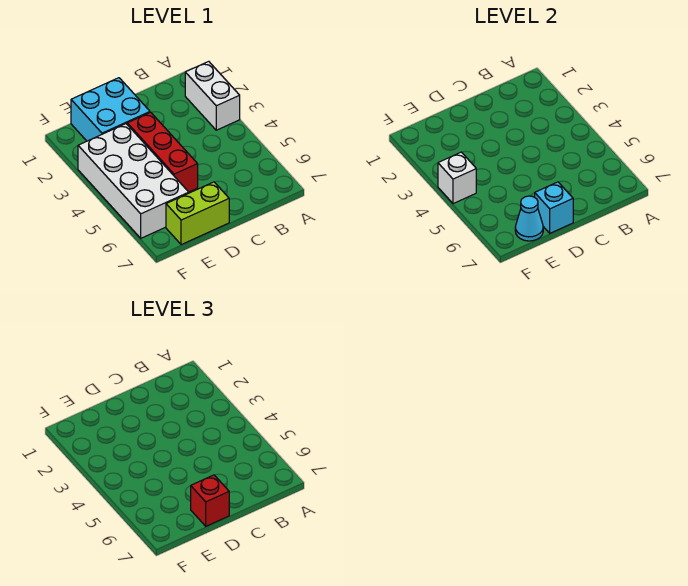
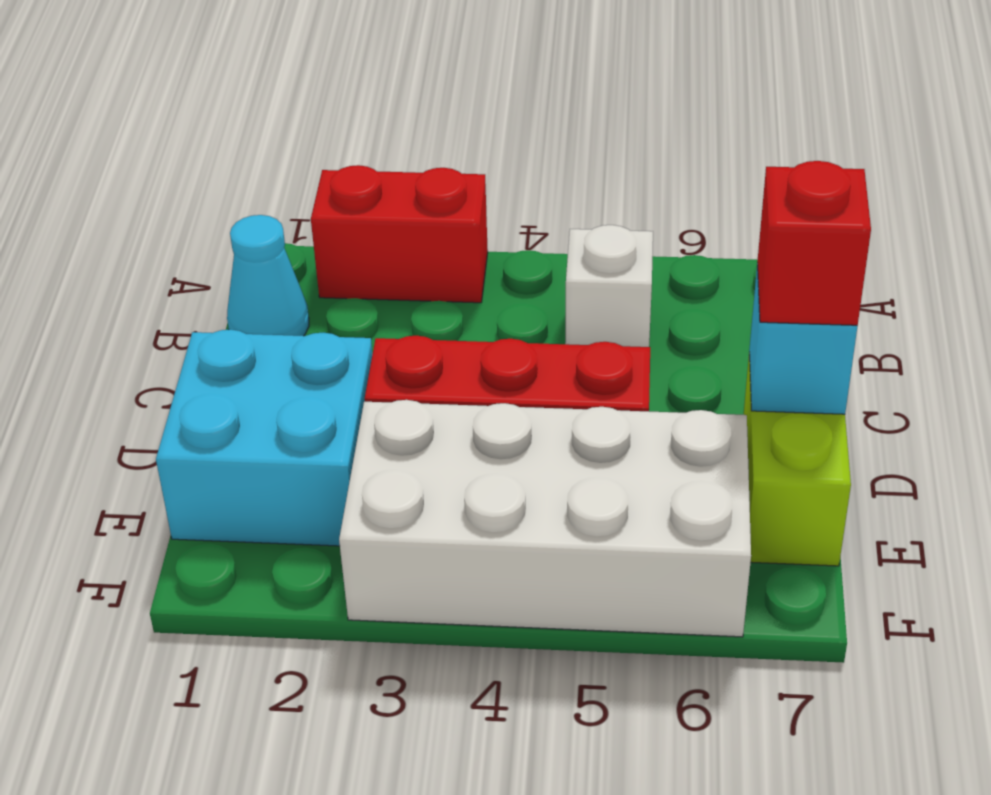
white brick A2:A3 level 1 -> red brick A2:A3 level 1
cyan cone E7 level 2 -> cyan cone B1 level 1
white brick F4 level 2 -> white brick B5 level 1

